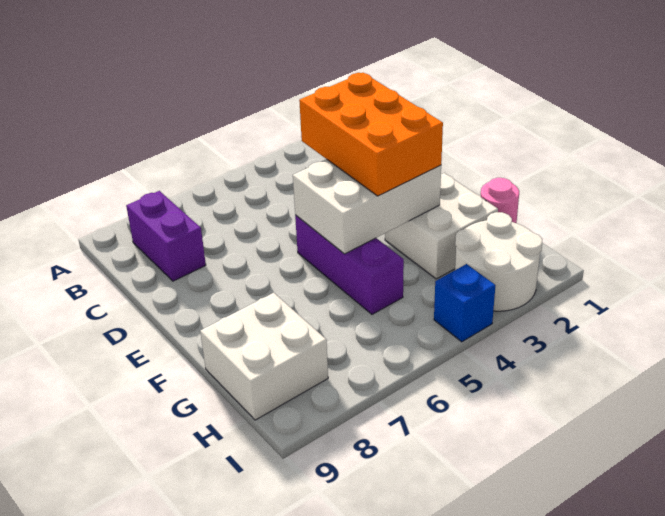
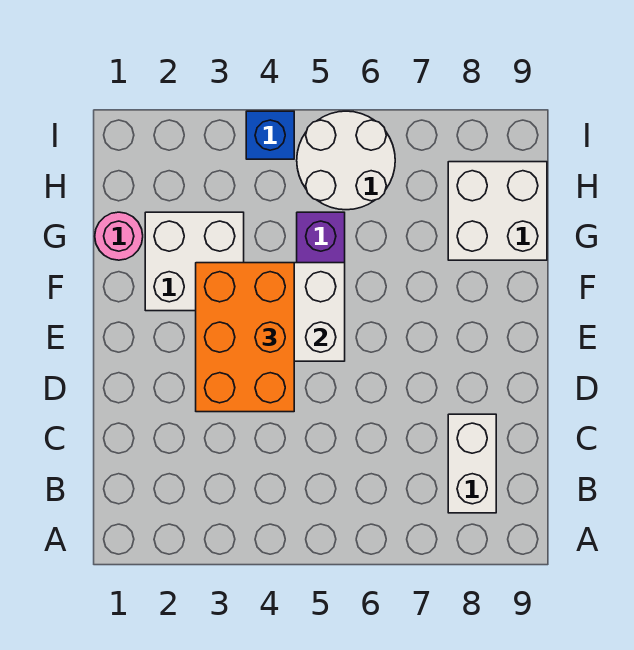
purple brick B8:C8 level 1 -> white brick B8:C8 level 1
white round brick H2:I3 level 1 -> white round brick H5:I6 level 1

